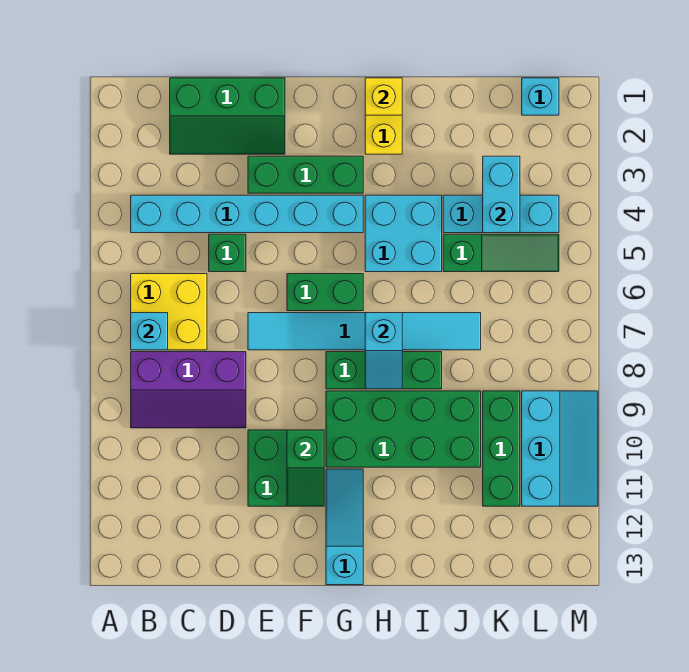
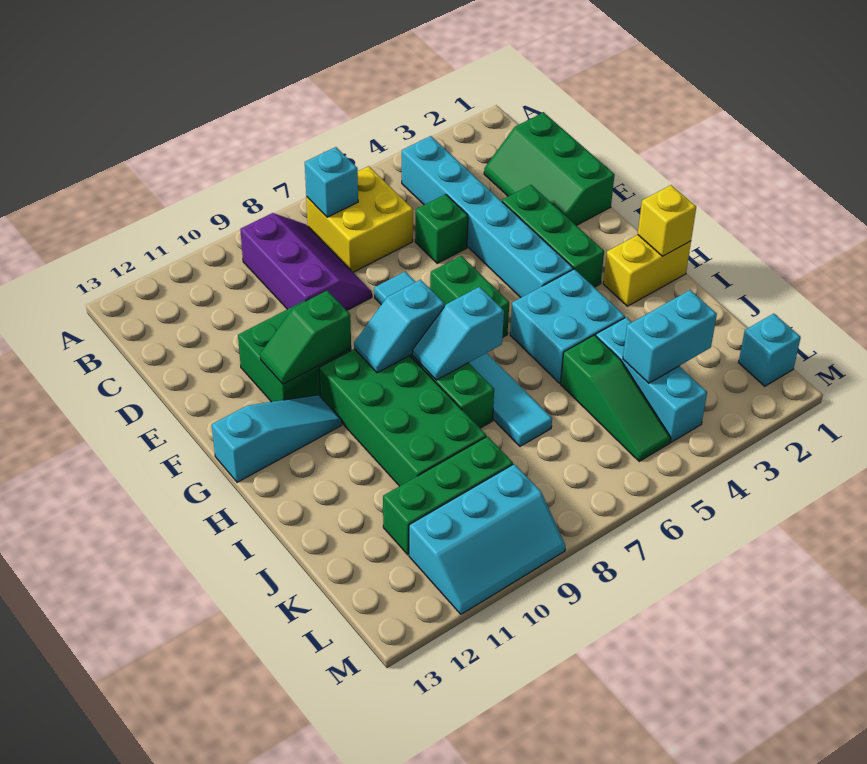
purple slope B8:D9 level 1 top 8 -> purple slope B8:D9 level 1 top 9
none -> cyan slope G8:G9 level 2 top 8

